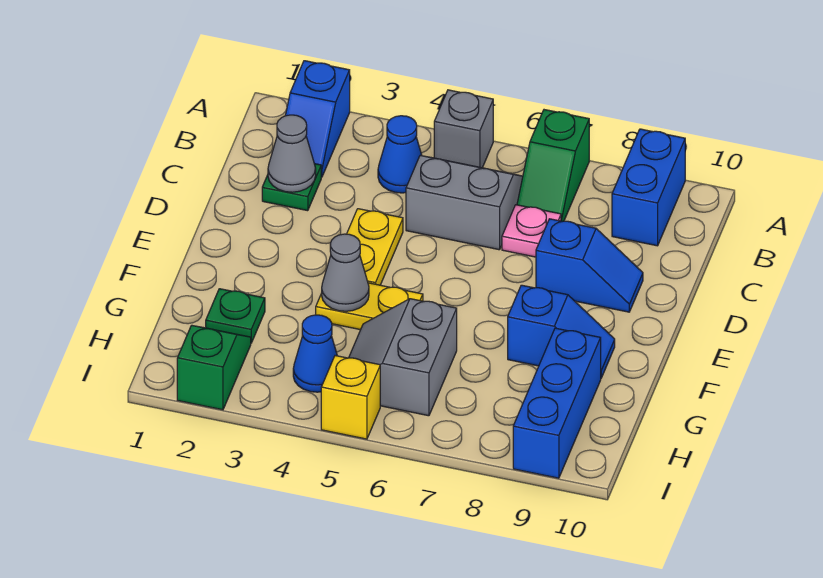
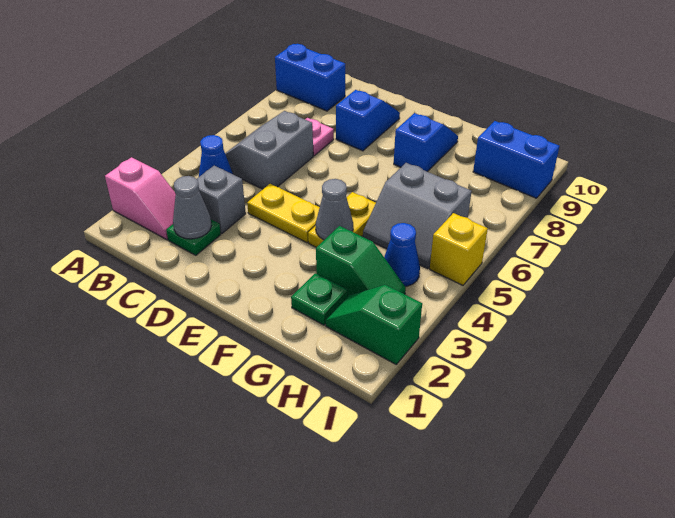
blue slope A2:B2 level 1 top A -> pink slope A2:B2 level 1 top A
grey brick A5 level 1 -> grey brick C3 level 1
green slope A7:B7 level 1 top A -> green slope G3:H3 level 1 top G
blue brick G9:I9 level 1 -> blue brick H9:I9 level 1

